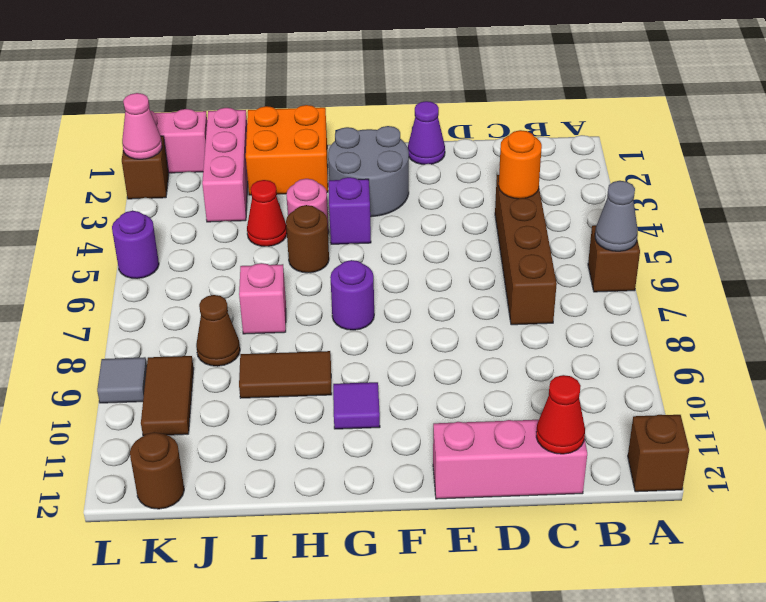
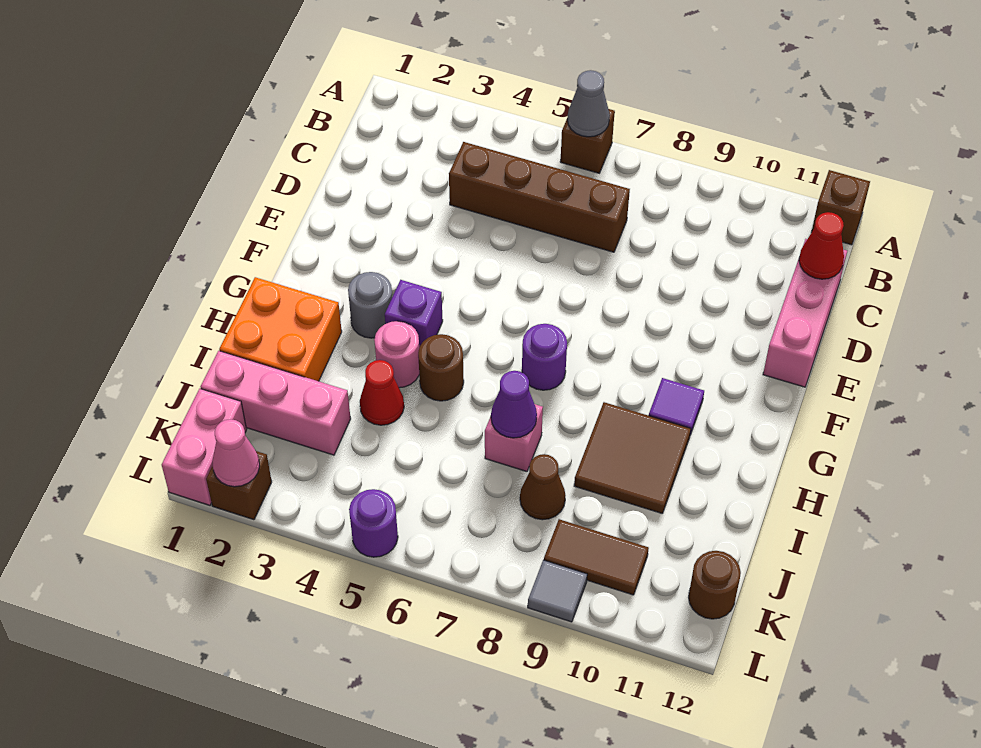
orange round brick C4 level 2 -> none
purple cone E1 level 1 -> purple cone I7 level 2
grey round brick F2:G3 level 1 -> grey round brick G3 level 1
brown tile H9:I9 level 1 -> brown tile H9:I10 level 1

